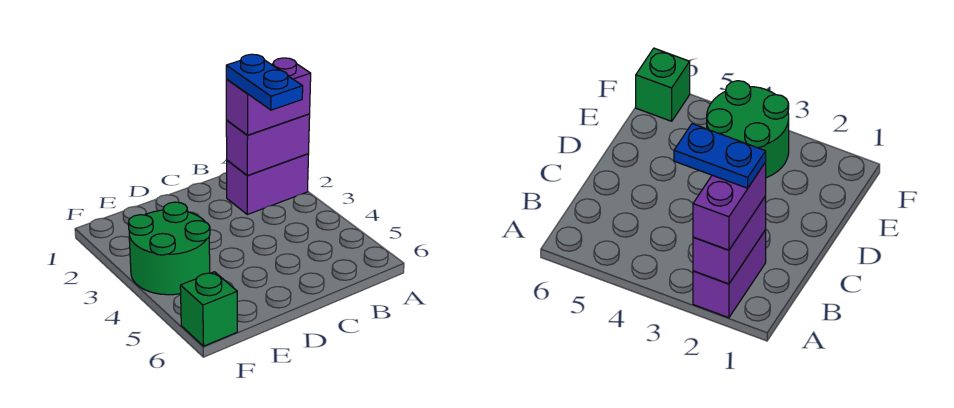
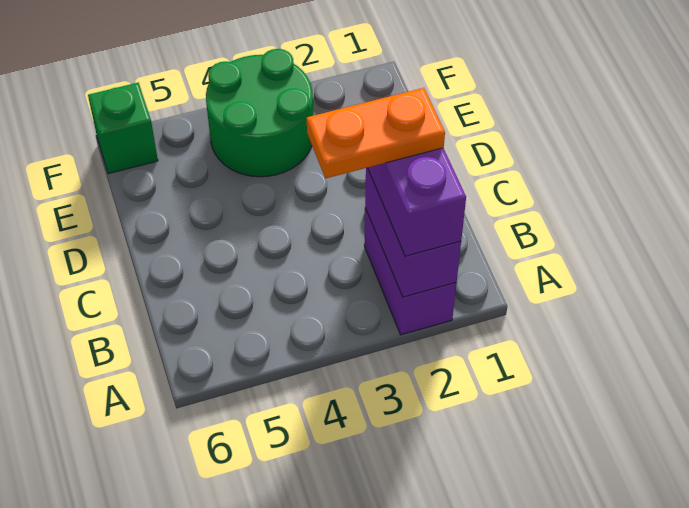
blue plate B2:B3 level 4 -> orange plate B2:B3 level 4

